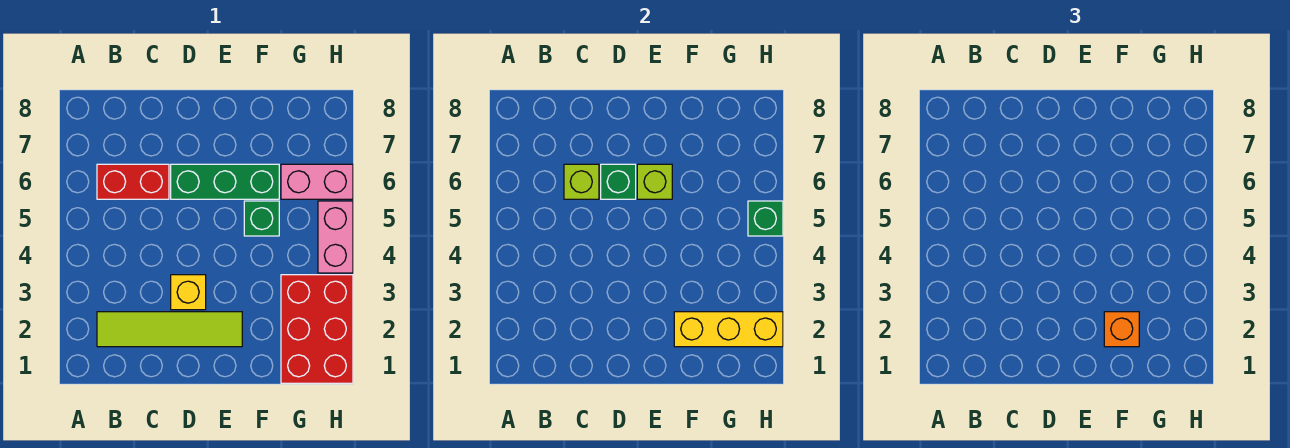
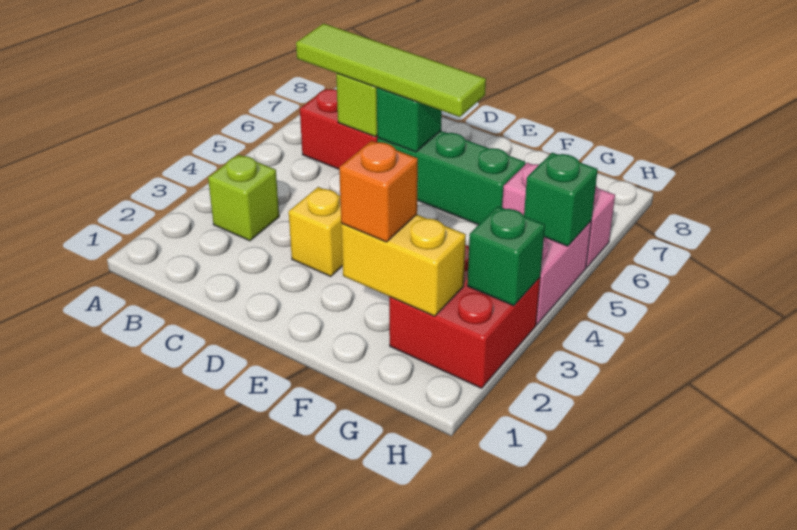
lime tile B2:E2 level 1 -> lime tile B6:E6 level 3
lime brick E6 level 2 -> lime brick B3 level 1
yellow brick F2:H2 level 2 -> yellow brick F2:G2 level 2
green brick F5 level 1 -> green brick H3 level 2
red brick G1:H3 level 1 -> red brick G2:H3 level 1

